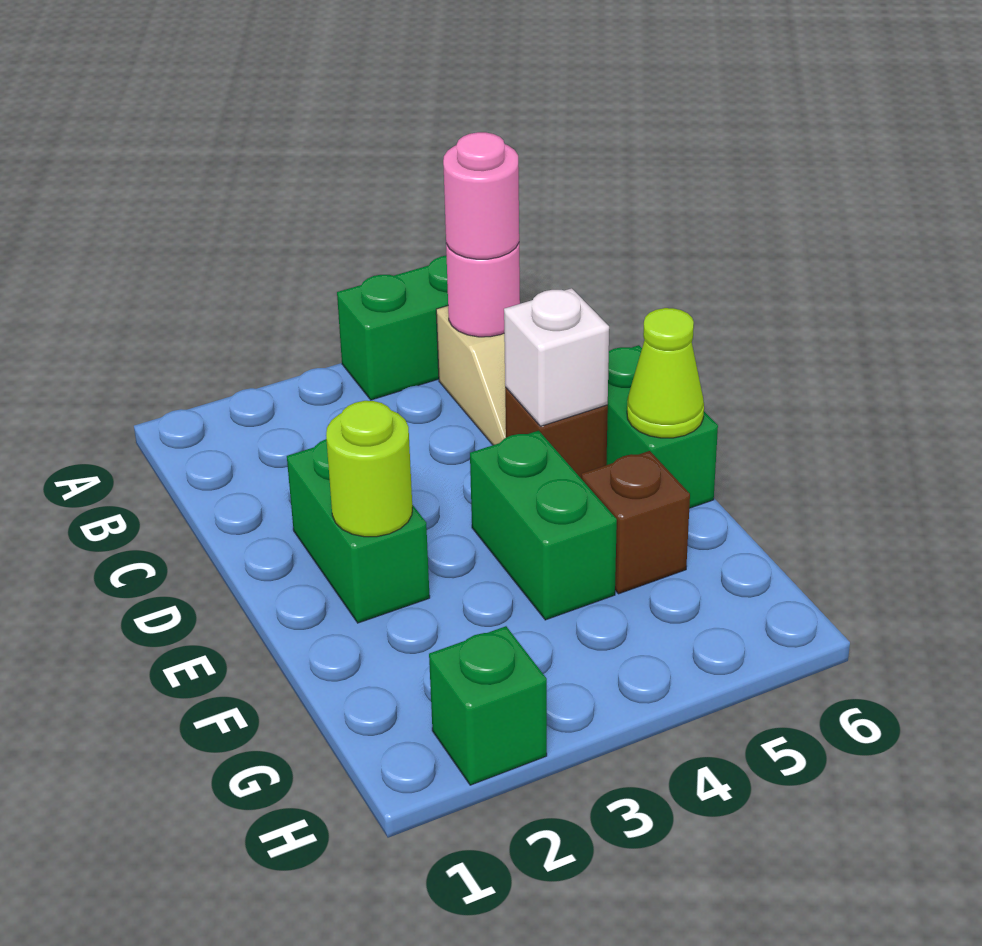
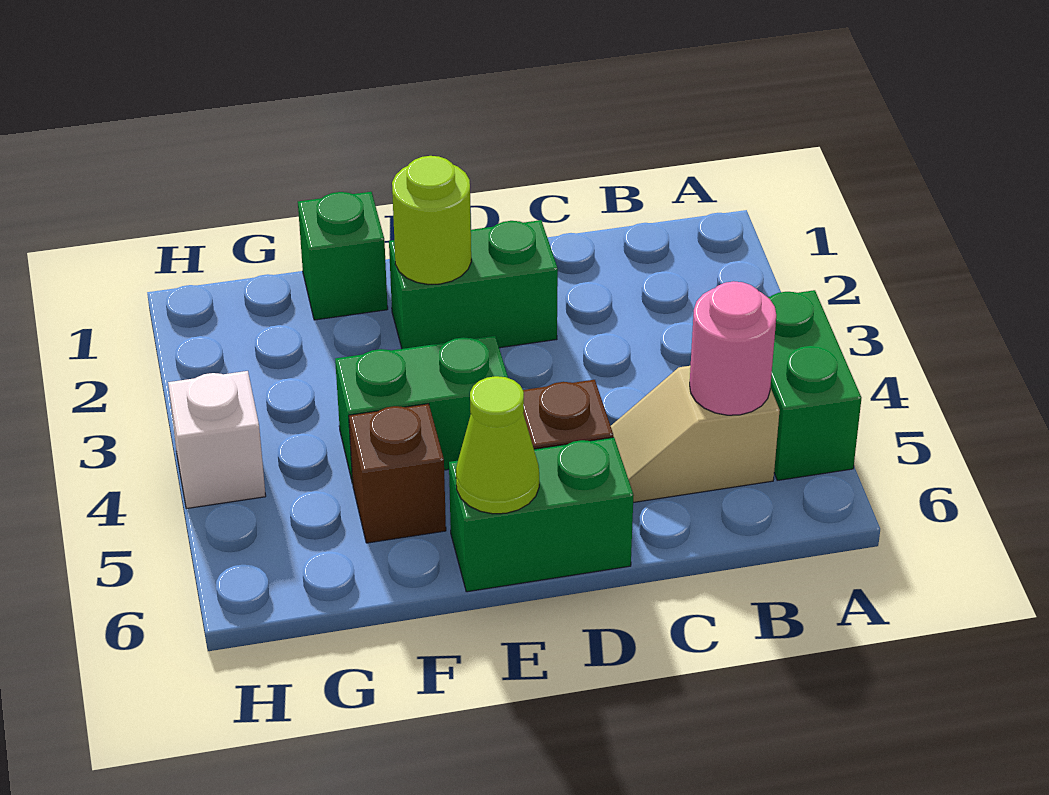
pink round brick B5 level 3 -> none
white brick D5 level 2 -> white brick H4 level 1
green brick H2 level 1 -> green brick F1 level 1

